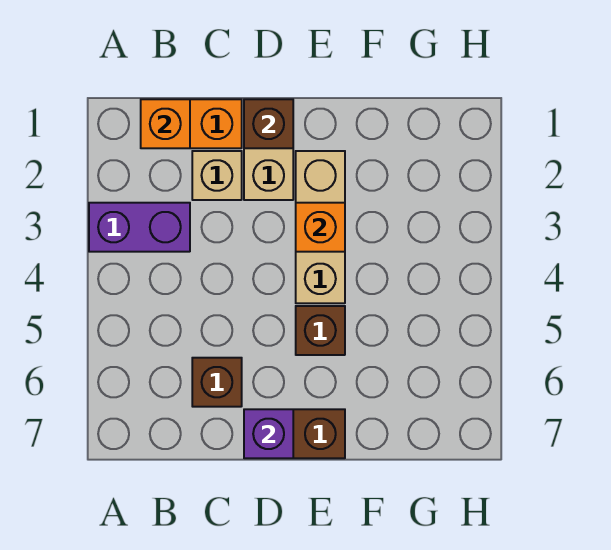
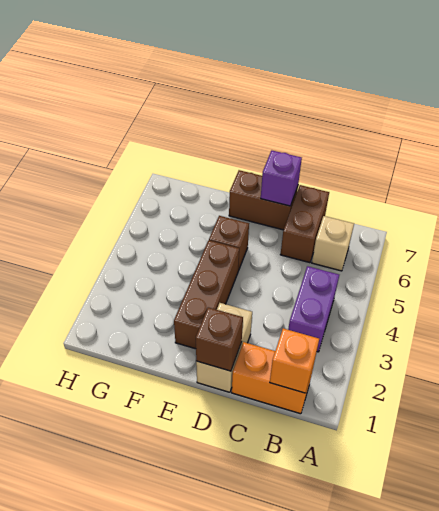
purple brick A3:B3 level 1 -> purple brick B3:B4 level 1
tan brick C2 level 1 -> tan brick B6 level 1
brown brick C6 level 1 -> brown brick C6:C7 level 1
tan brick E2:E4 level 1 -> brown brick E2:E4 level 1
orange brick E3 level 2 -> none

